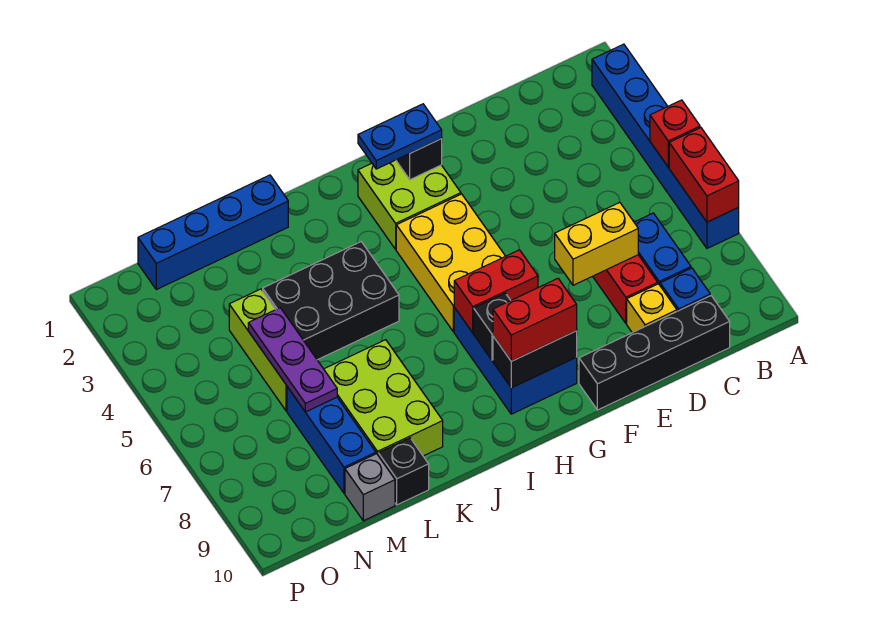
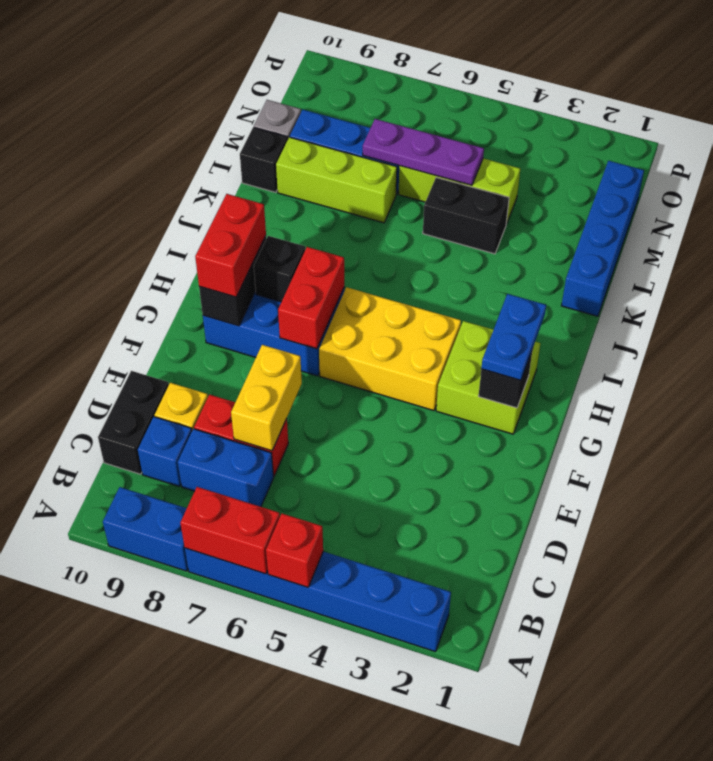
none -> blue brick A8:A9 level 1
black brick C10:F10 level 1 -> black brick C10:D10 level 1
black brick J4:L5 level 1 -> black brick L4:L5 level 1
lime brick K7:L9 level 1 -> lime brick L7:L9 level 1

